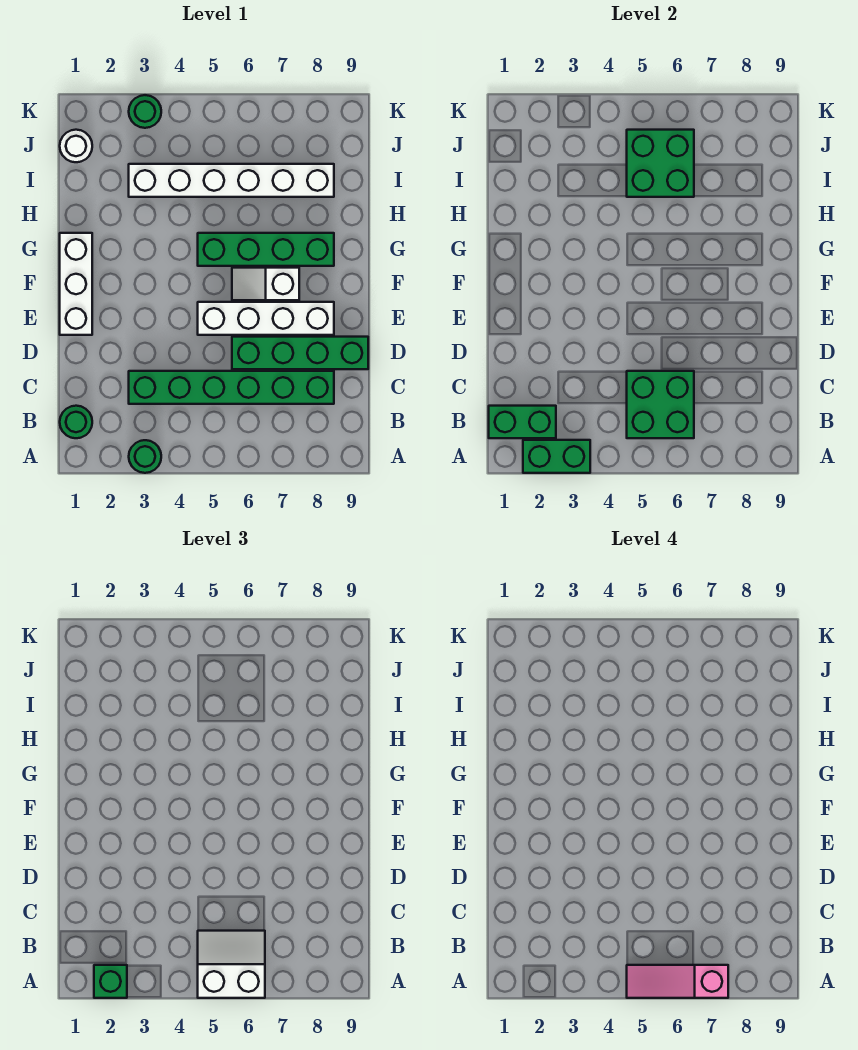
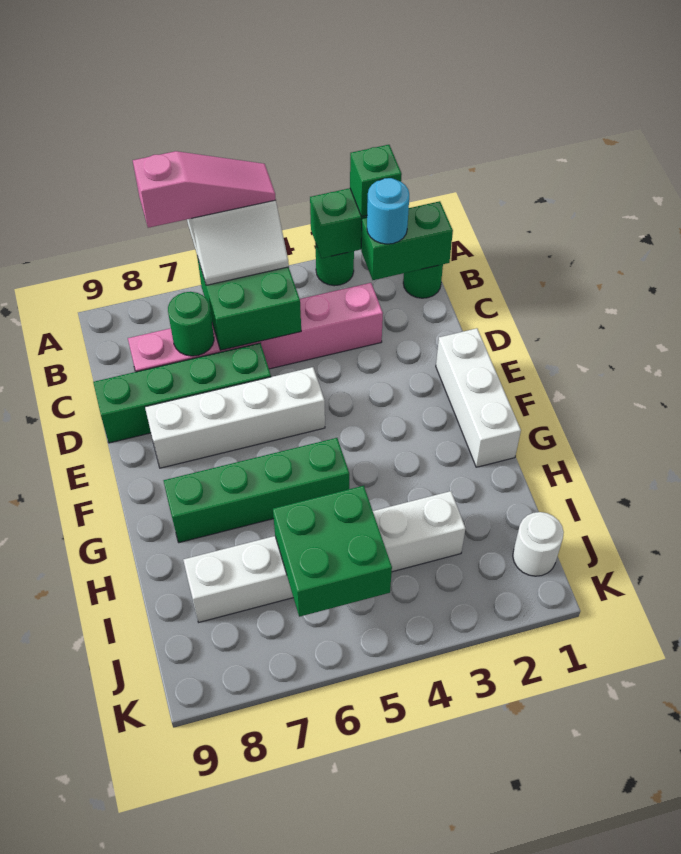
none -> cyan round brick B2 level 3
green brick C3:C8 level 1 -> pink brick C3:C8 level 1
white slope F6:F7 level 1 top 7 -> none
green round brick K3 level 1 -> green round brick C7 level 2

